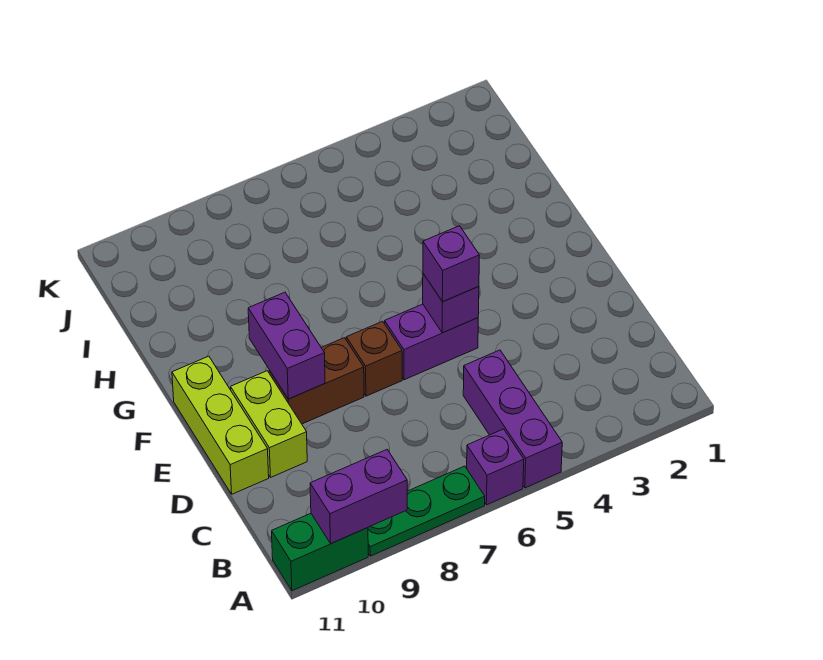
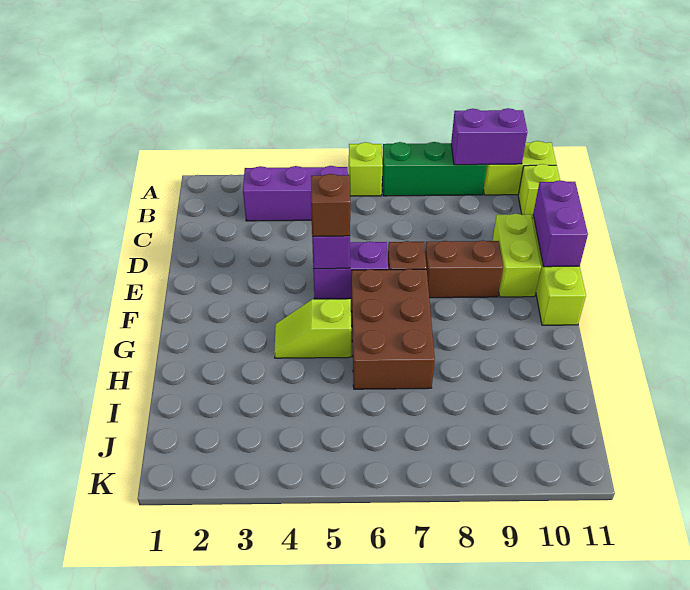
purple brick A5:C5 level 1 -> purple brick B3:B5 level 1
purple brick A6 level 1 -> lime brick A6 level 1
green plate A7:A9 level 1 -> green brick A7:A9 level 1
green brick A10:A11 level 1 -> lime brick A10:A11 level 1
none -> lime brick B11 level 1
purple brick E5 level 3 -> brown brick E5 level 3
purple brick E9:F9 level 2 -> purple brick D11:E11 level 2
none -> brown brick F6:H7 level 1
none -> lime slope G4:G5 level 1 top 5

